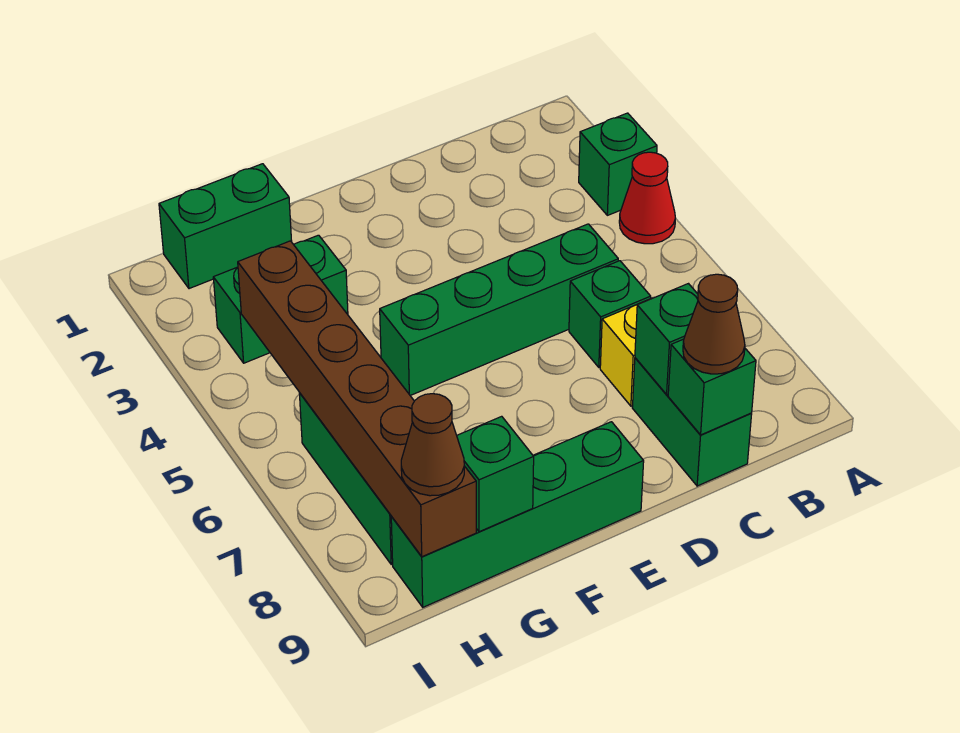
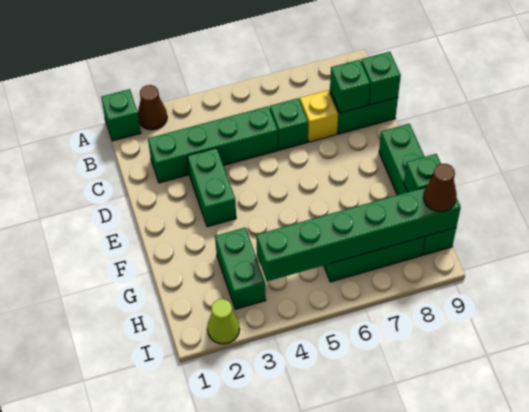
green brick A3 level 1 -> green brick A1 level 1
red cone A4 level 1 -> none
green brick C5:F5 level 1 -> green brick C2:C5 level 1
brown cone C9 level 3 -> brown cone A2 level 1
green brick G1:H1 level 1 -> green brick D3:E3 level 1
brown brick H4:H9 level 2 -> green brick H4:H9 level 2
none -> lime cone I2 level 1

